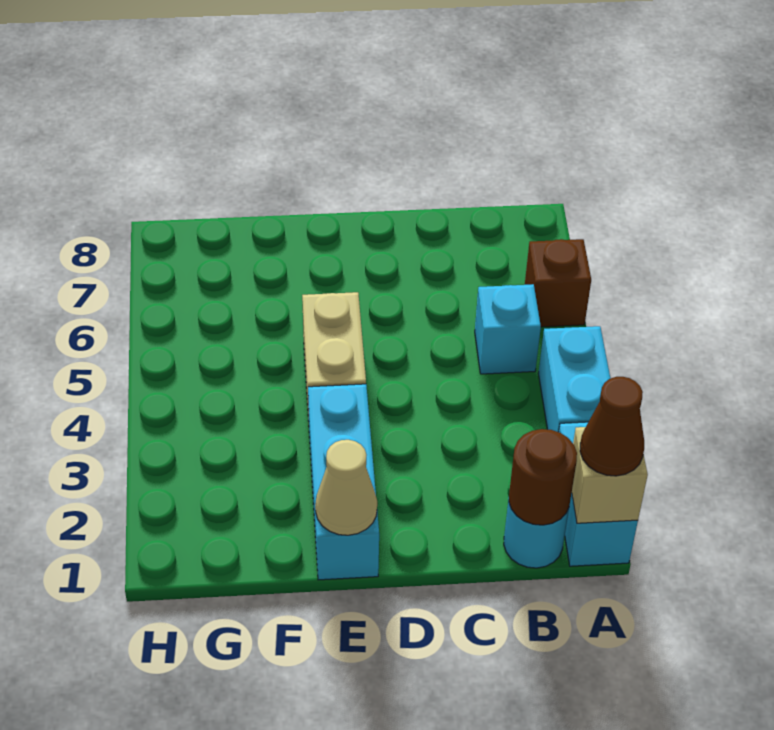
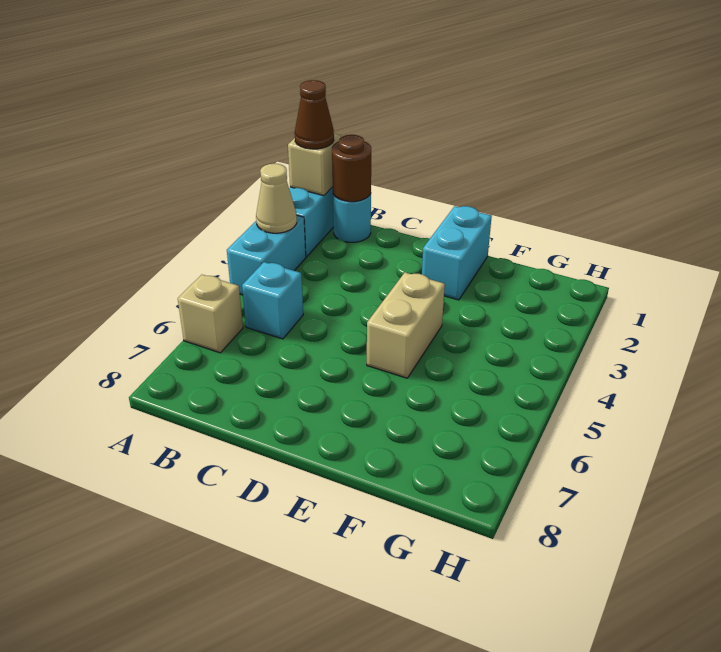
brown brick A6 level 1 -> tan brick A6 level 1
cyan brick E1:E3 level 1 -> cyan brick E1:E2 level 1
tan cone E1 level 2 -> tan cone A3 level 2

